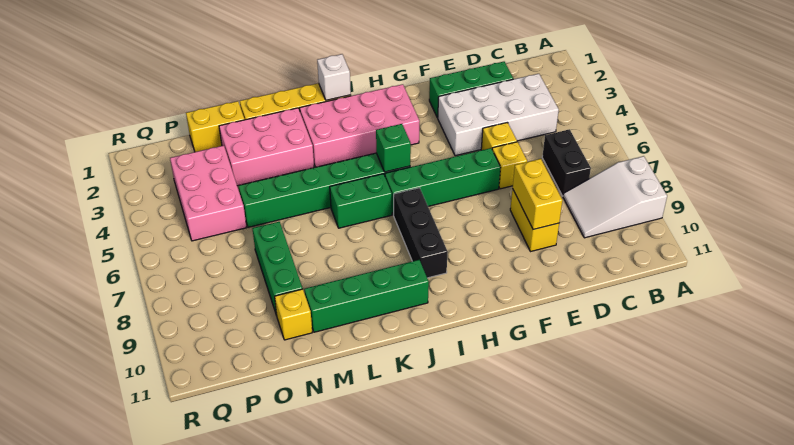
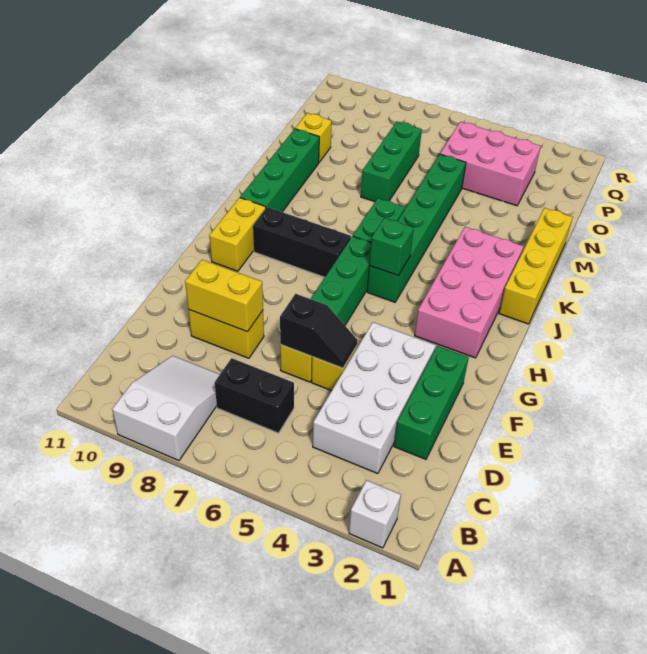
none -> black slope E5:E6 level 2 top 6
white brick J1 level 2 -> white brick A2 level 1
pink brick L2:N3 level 1 -> none
yellow brick N1:O1 level 1 -> yellow brick H10:I10 level 1
green brick N7:N9 level 1 -> green brick M7:O7 level 1

